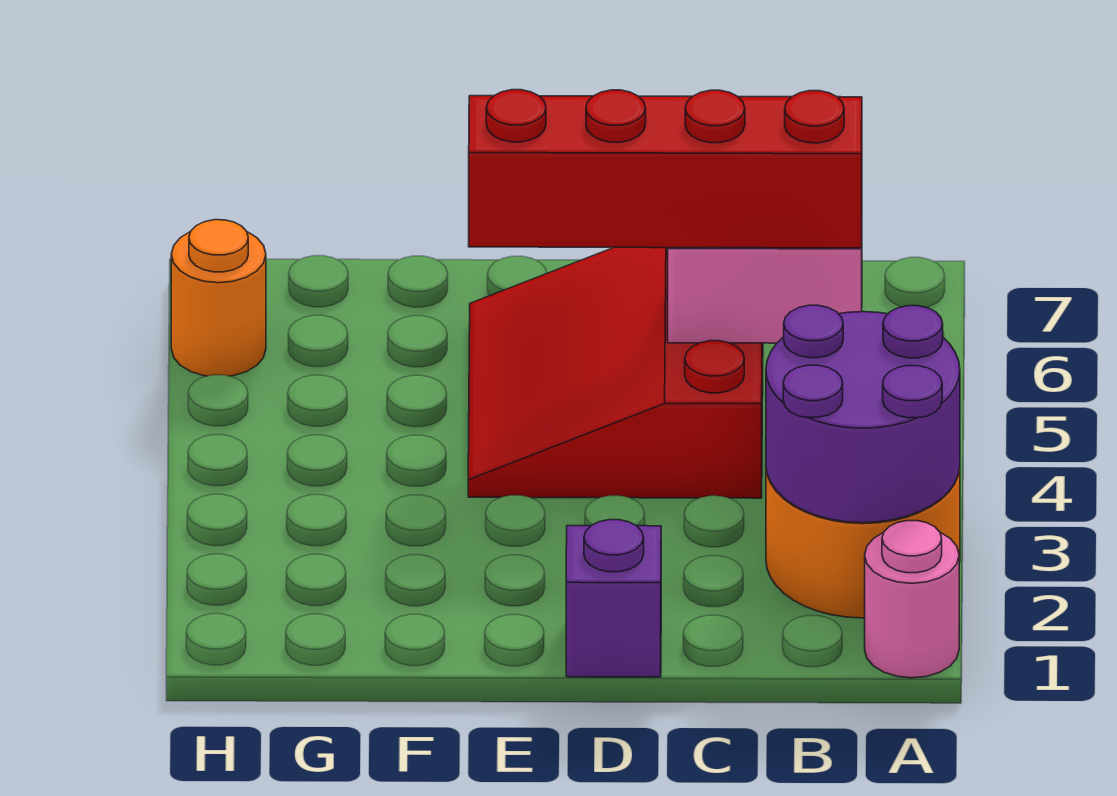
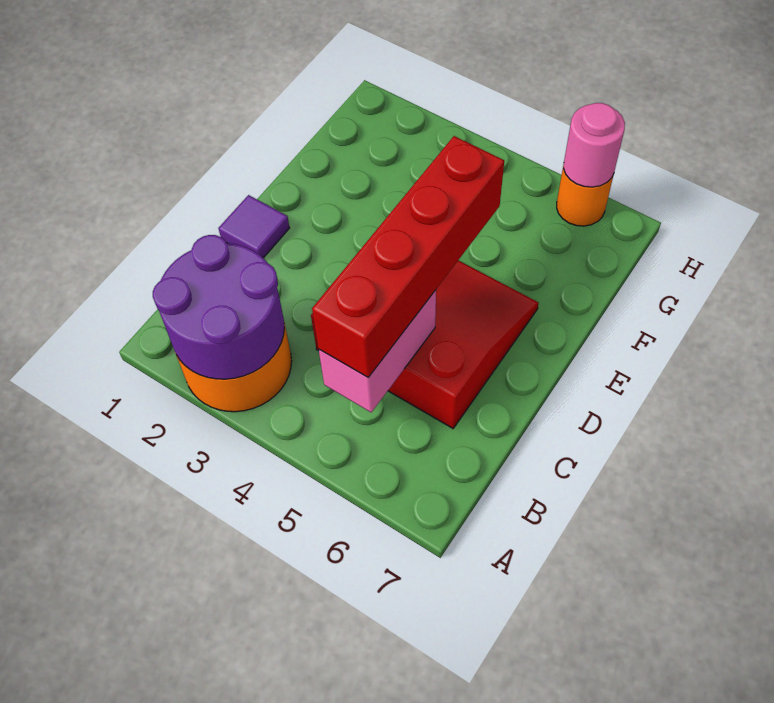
pink round brick A1 level 1 -> pink round brick H6 level 2
purple brick D1 level 1 -> purple tile D1 level 1

